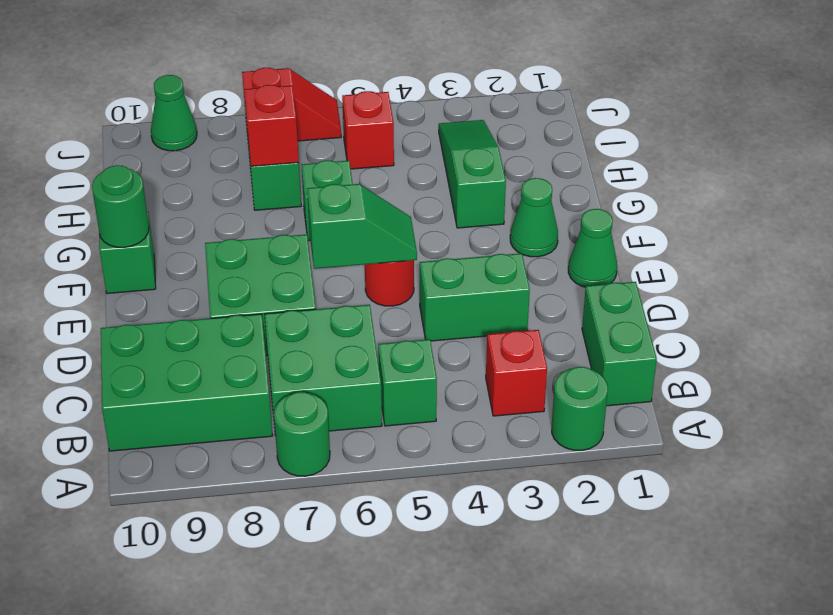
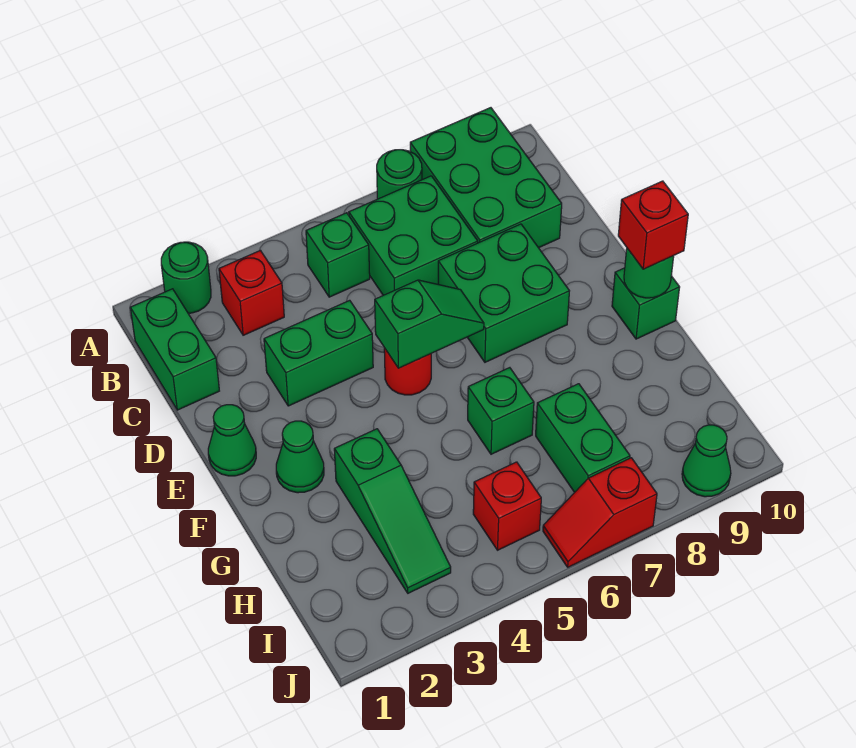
green brick B8:C10 level 1 -> green brick A8:C9 level 1
green slope E5:E6 level 2 top 6 -> green slope E5:E6 level 2 top 5
red brick H7 level 2 -> red brick F10 level 3

